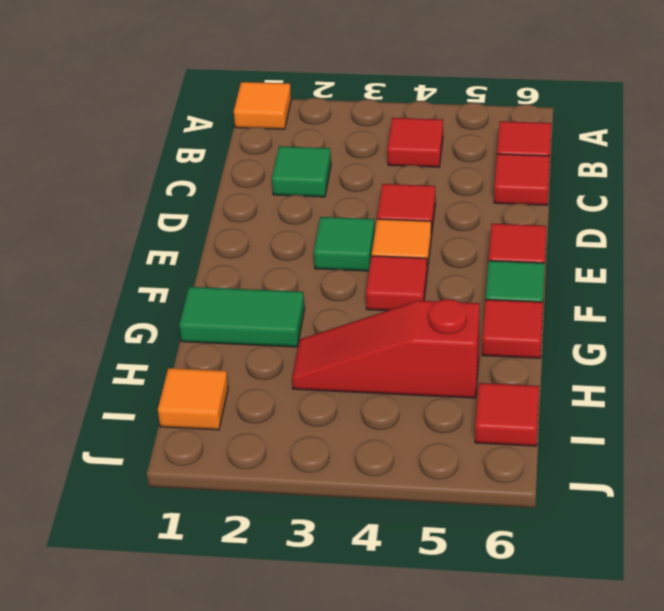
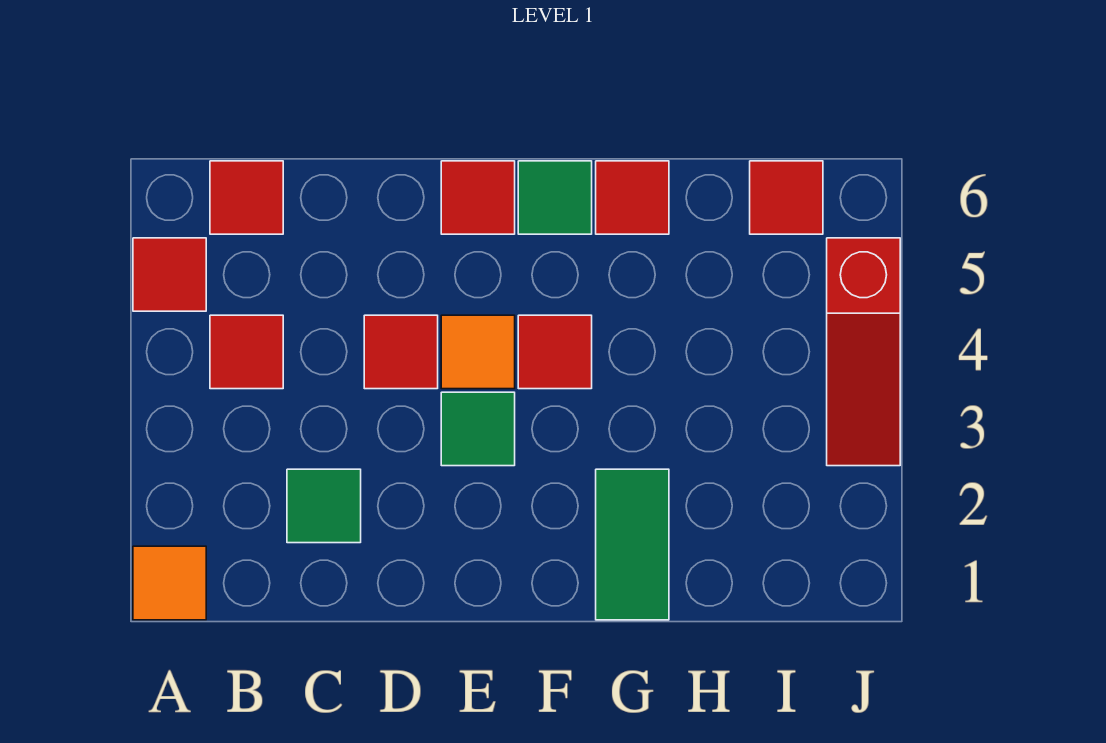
red tile C6 level 1 -> red tile A5 level 1
red slope H3:H5 level 1 top 5 -> red slope J3:J5 level 1 top 5
orange tile I1 level 1 -> none

